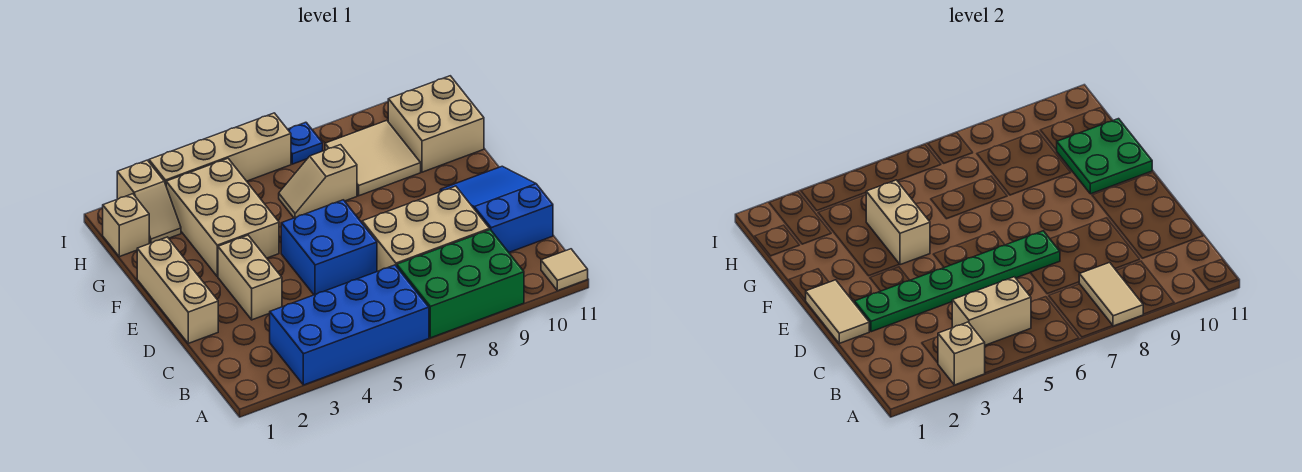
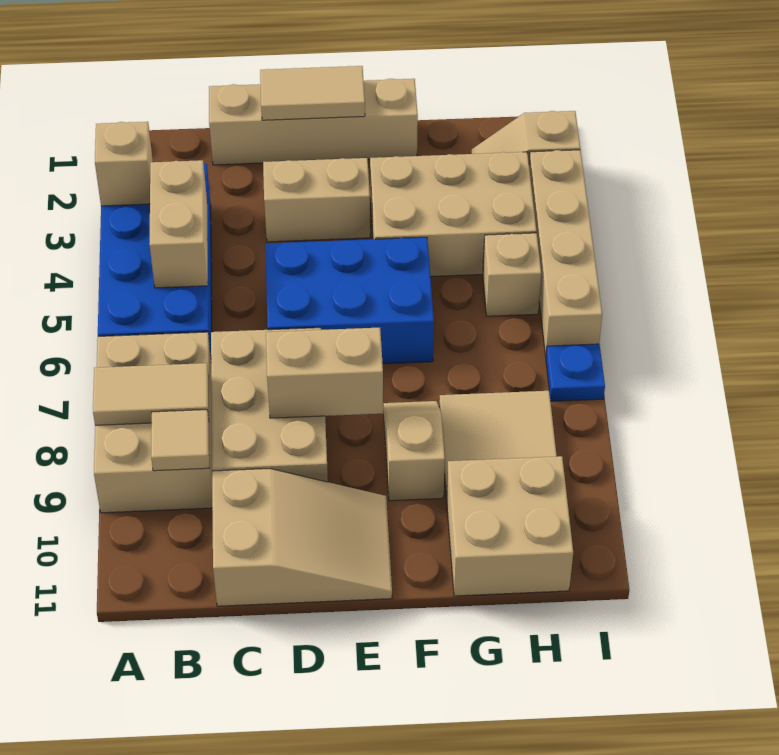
green brick A7:B9 level 1 -> tan brick A7:B9 level 1
tan tile A11 level 1 -> tan tile B9 level 2
blue slope C10:E11 level 1 top C -> tan slope C10:E11 level 1 top C
tan brick D1:F1 level 1 -> tan brick C1:F1 level 1
green plate D2:D7 level 2 -> none
blue brick D5:E6 level 1 -> blue brick D5:F6 level 1
tan brick F4:G4 level 2 -> tan brick D8:E8 level 2
green plate F10:G11 level 2 -> none
tan slope G6:G7 level 1 top 7 -> tan slope F8:F9 level 1 top 9
tan brick H1 level 1 -> tan brick H5 level 1

